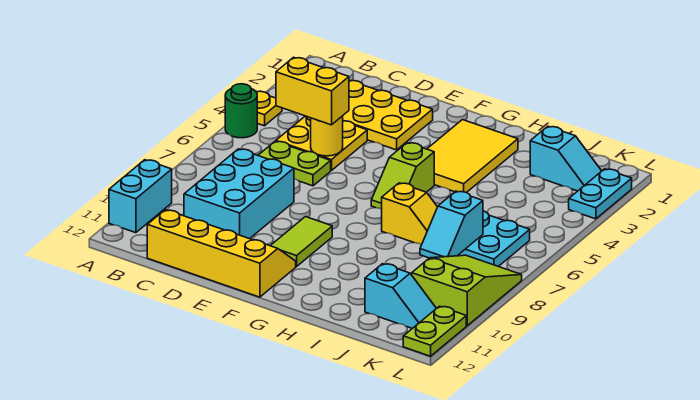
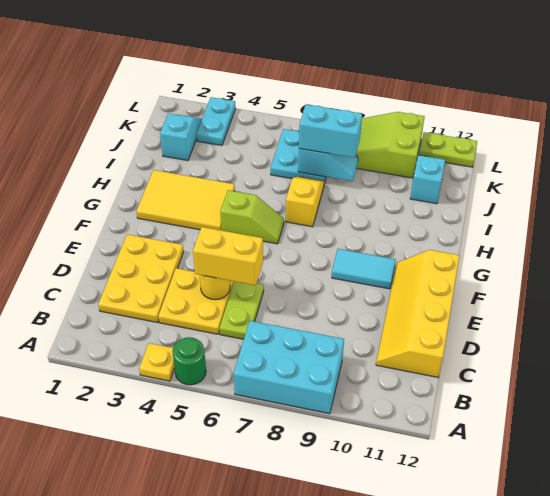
cyan brick A10:A11 level 1 -> cyan brick J7:J8 level 3
yellow brick C5:D5 level 3 -> yellow brick D5:D6 level 3
cyan brick C8:D10 level 1 -> cyan brick A7:B9 level 1
lime tile F9:F10 level 1 -> cyan tile F9:F10 level 1
cyan plate L2:L3 level 1 -> cyan plate K3:L3 level 1

